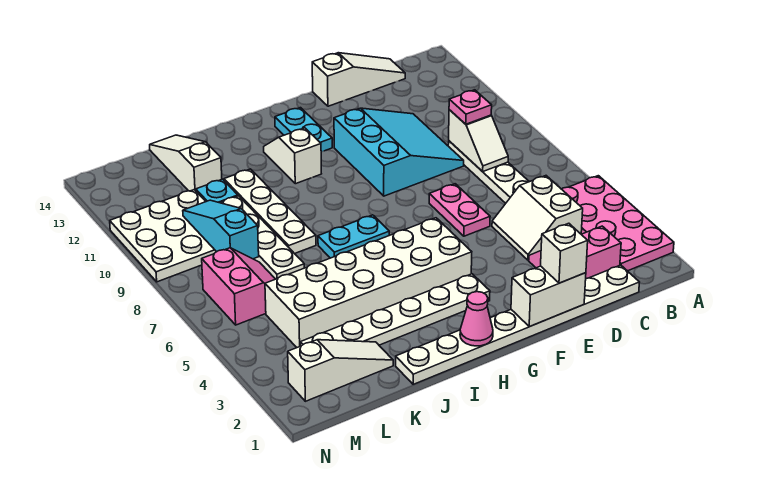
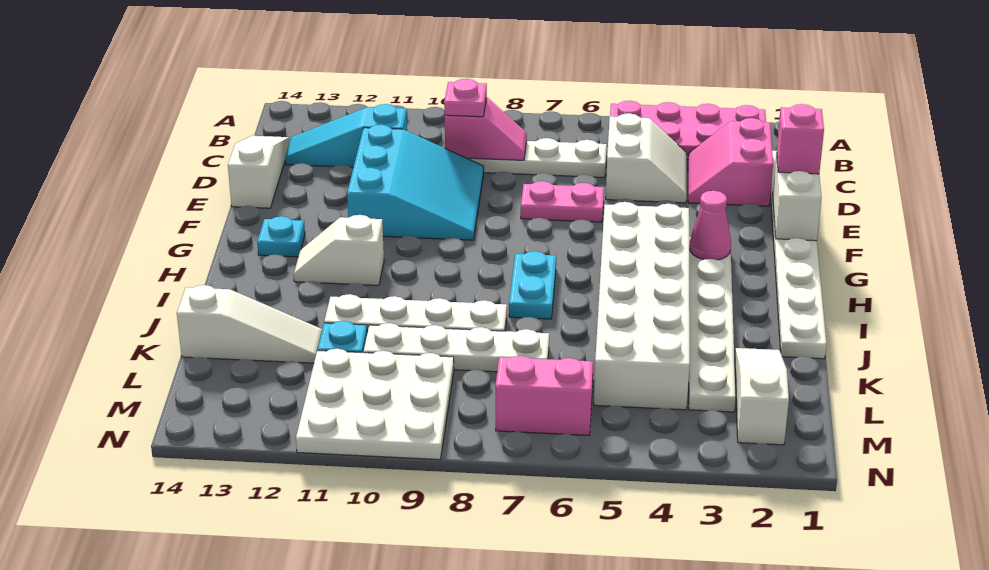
white slope C4:D5 level 1 top C -> white slope C4:D5 level 1 top 5
white slope C8:C9 level 2 top 9 -> pink slope C8:C9 level 2 top 9
cyan slope D9:F11 level 1 top F -> cyan slope D9:F11 level 1 top 11
white brick E1 level 3 -> pink brick E1 level 3
cyan plate G12:G13 level 1 -> cyan plate G13 level 1
pink cone H1 level 2 -> pink cone G3 level 2
white slope K12:K14 level 1 top 12 -> white slope K12:K14 level 1 top 14
cyan slope L8:L10 level 2 top 8 -> cyan slope C11:C13 level 1 top 11

